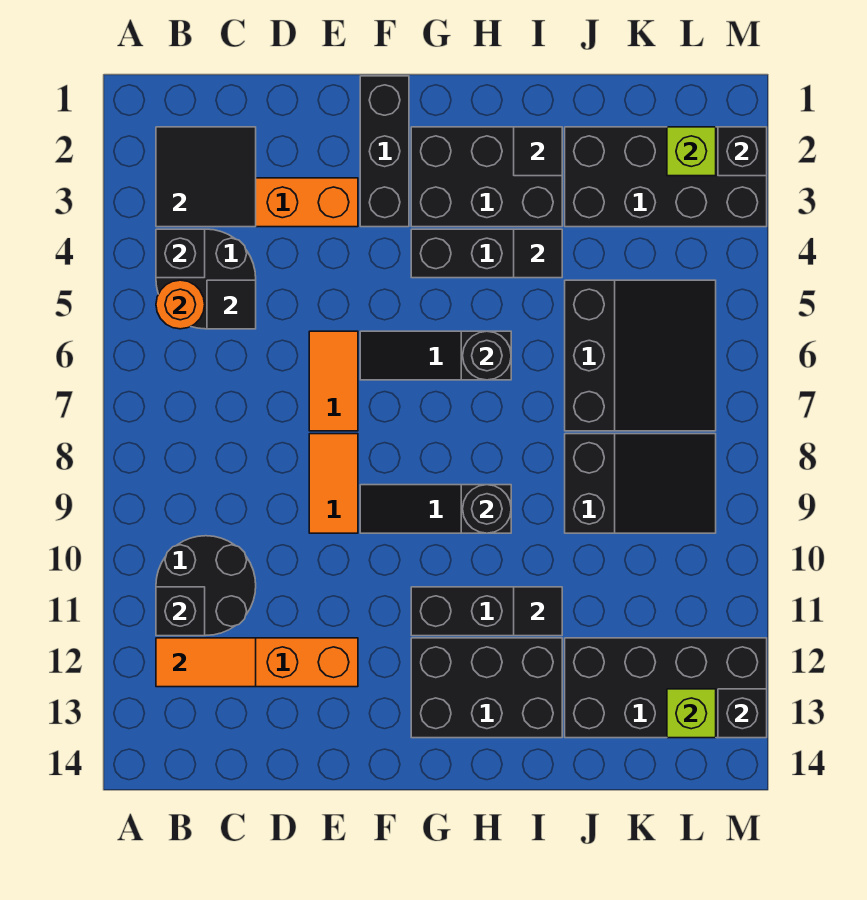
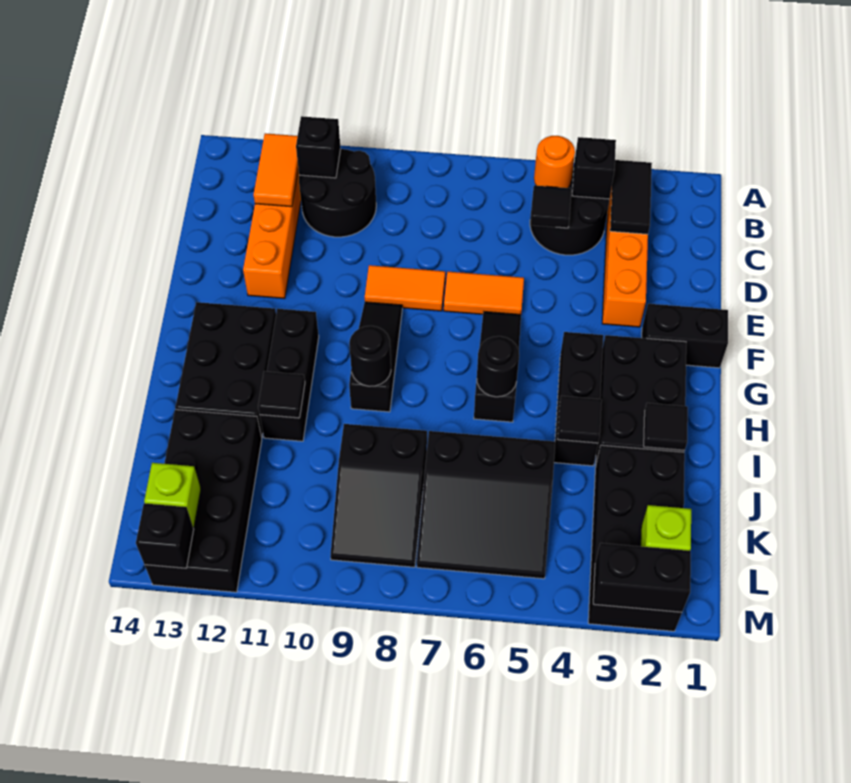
black tile B2:C3 level 2 -> black tile B3:C3 level 2
black brick F1:F3 level 1 -> black brick F1:F2 level 1
black brick M2 level 2 -> black brick M2:M3 level 2

